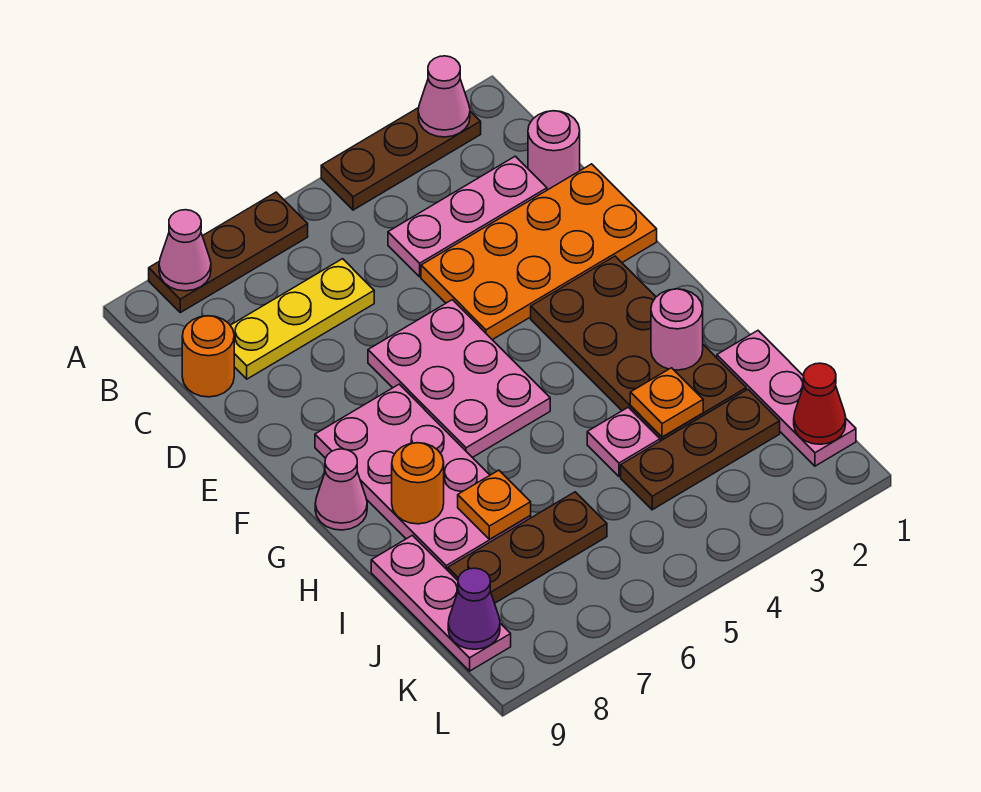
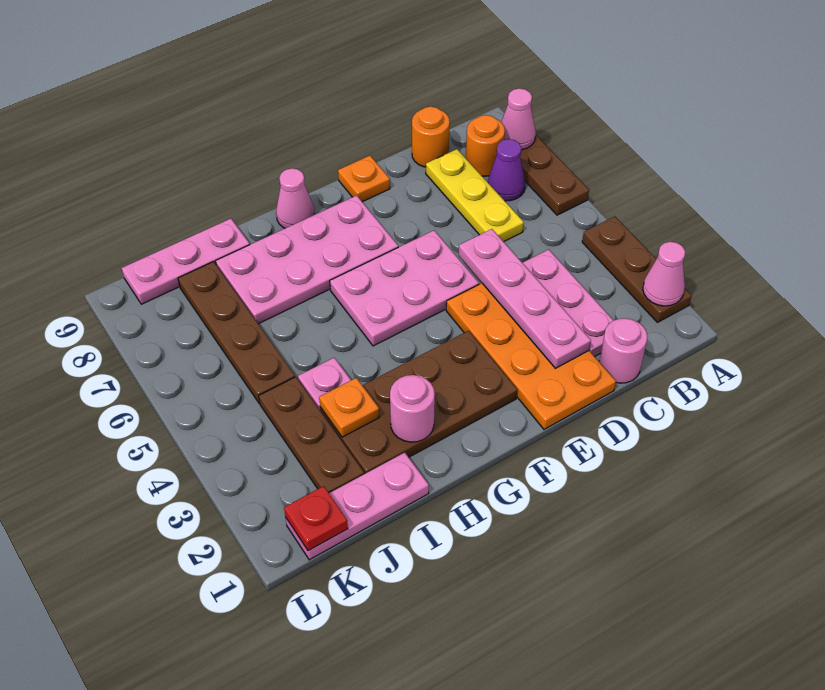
none -> pink plate D2:D5 level 2
orange round brick H8 level 2 -> orange round brick B8 level 1
orange plate I7 level 2 -> orange plate E9 level 1
brown plate J6:J8 level 1 -> brown plate J5:J8 level 1
red cone K1 level 2 -> red plate K1 level 2
purple cone K9 level 2 -> purple cone B7 level 1

